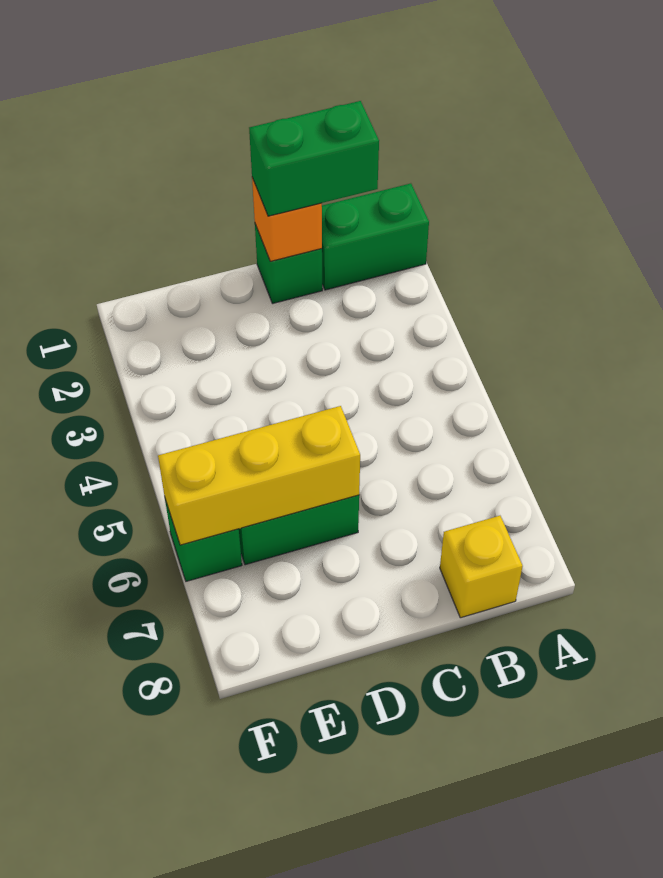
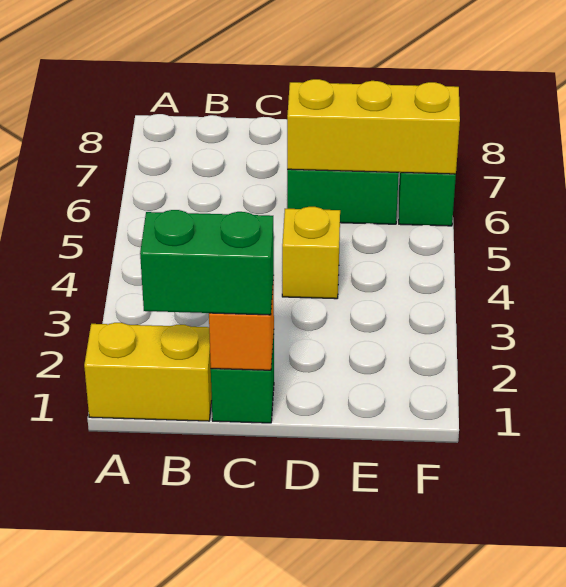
green brick A1:B1 level 1 -> yellow brick A1:B1 level 1
yellow brick B8 level 1 -> yellow brick D4 level 1

